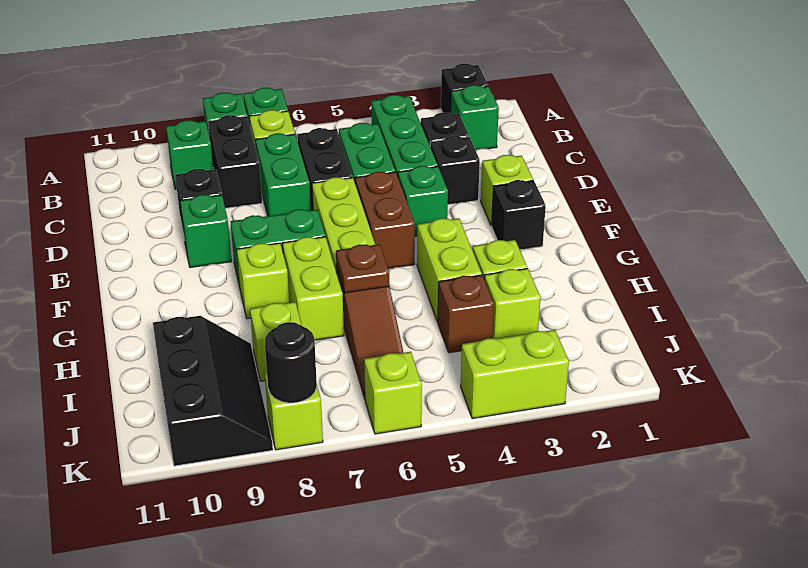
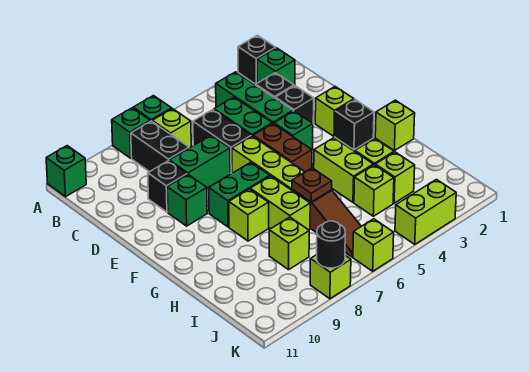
green brick B9 level 1 -> green brick A11 level 1
green brick C7:D7 level 1 -> green brick D7:D8 level 1
none -> lime brick G1 level 1
brown brick I4 level 1 -> lime brick I4 level 1
black slope I9:K10 level 1 top 10 -> none

